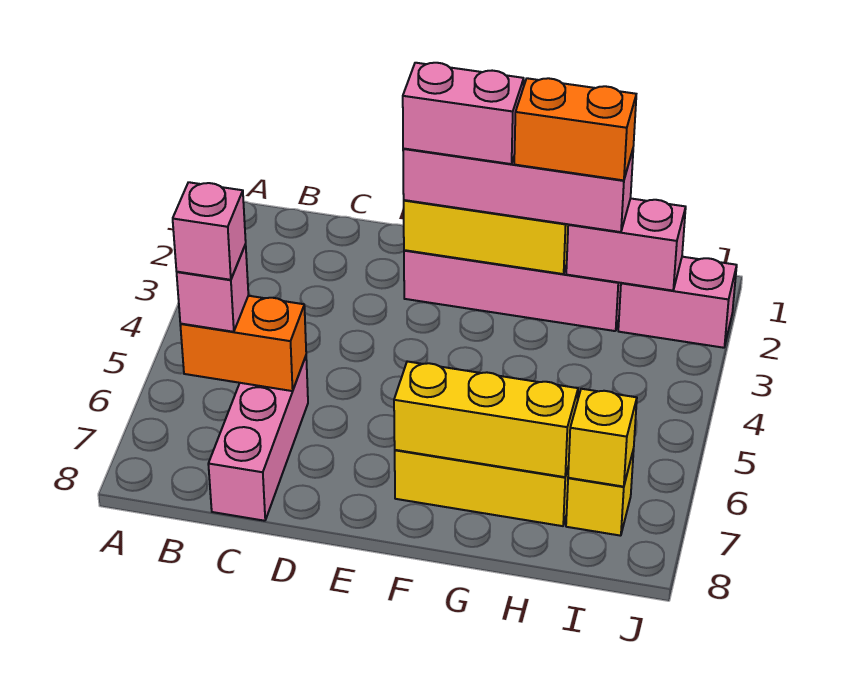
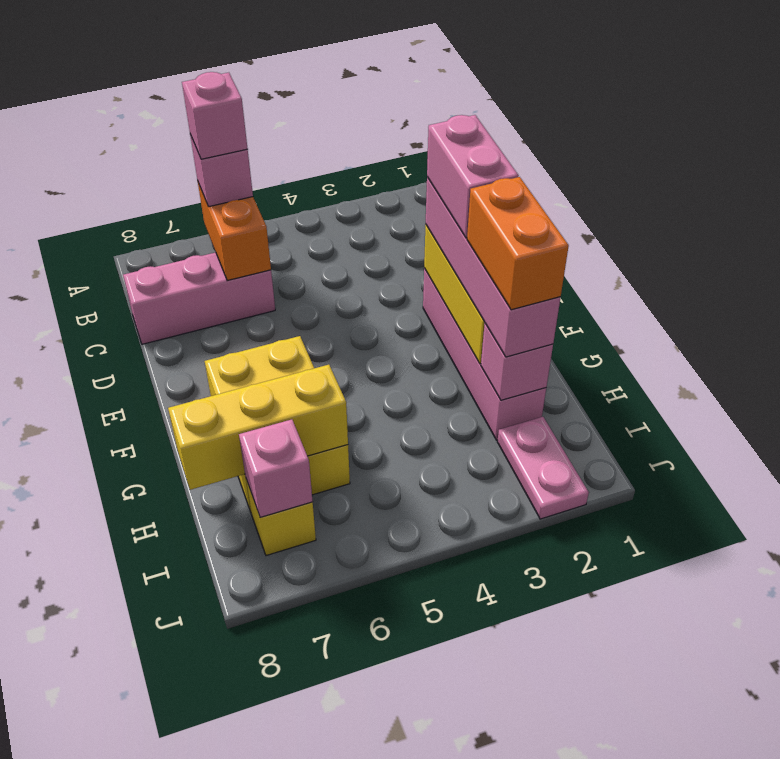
yellow brick F7:H7 level 2 -> yellow brick H6:H8 level 2
pink brick H2:I2 level 2 -> pink brick H2 level 2
pink brick I2:J2 level 1 -> pink plate I2:J2 level 1
yellow brick I7 level 2 -> pink brick I7 level 2

